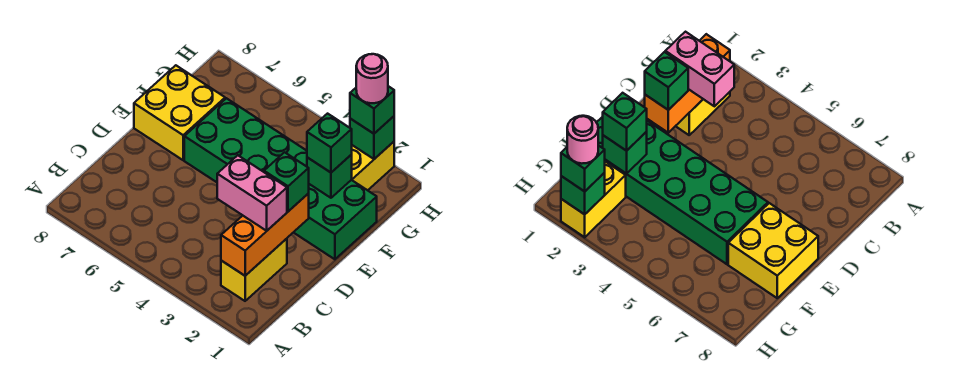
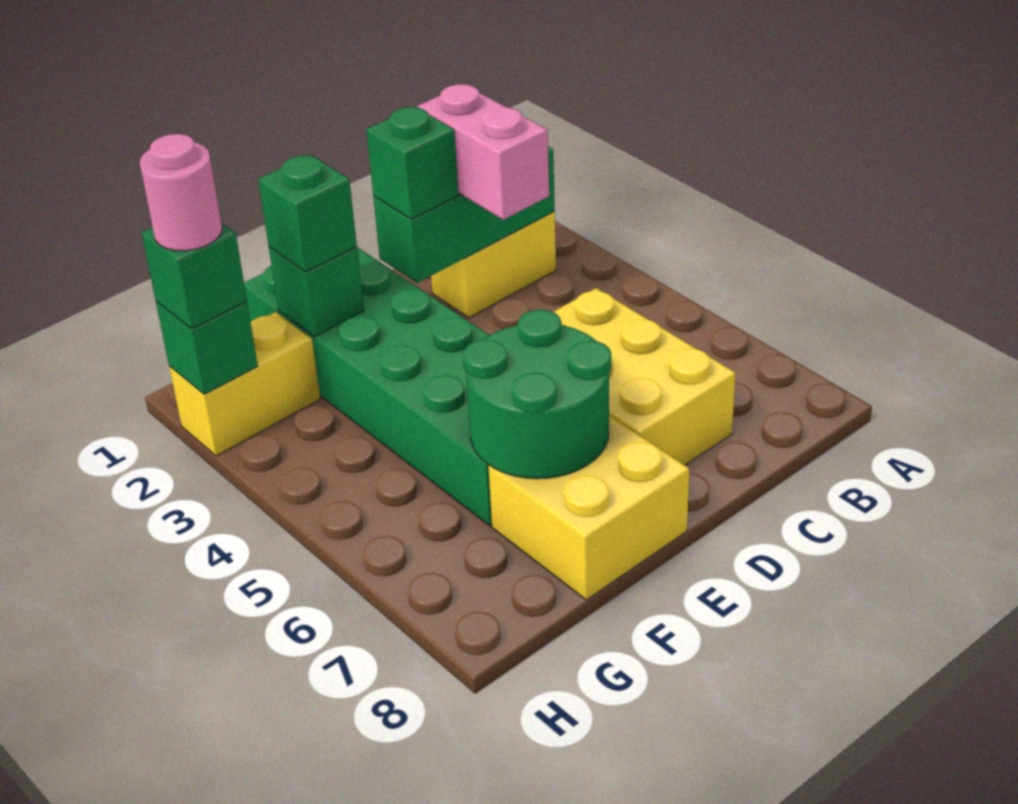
orange brick B2:D2 level 2 -> green brick B2:D2 level 2
none -> yellow brick C5:D7 level 1
none -> green round brick E6:F7 level 2

